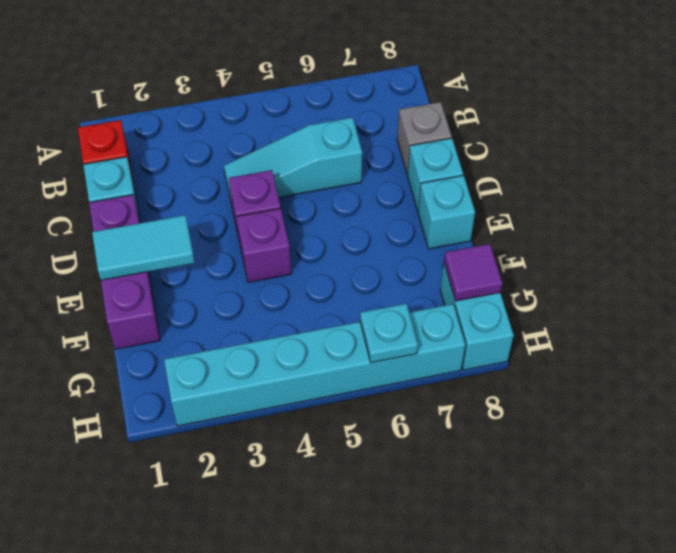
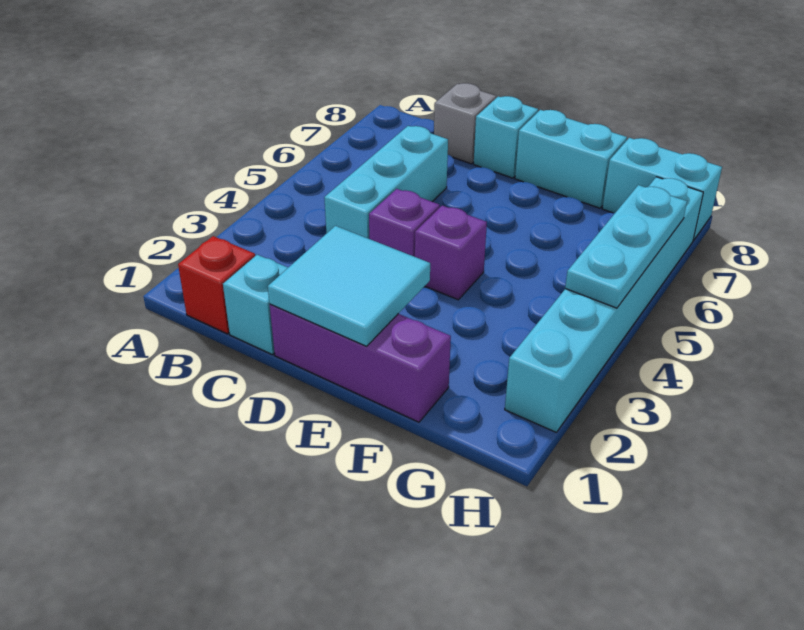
cyan slope C4:C6 level 1 top 6 -> cyan brick C4:C6 level 1
cyan tile E1:E2 level 2 -> cyan tile D1:E2 level 2
cyan brick E8 level 1 -> cyan brick E8:F8 level 1
purple tile G8 level 2 -> none
cyan plate H6 level 2 -> cyan plate H4:H6 level 2

